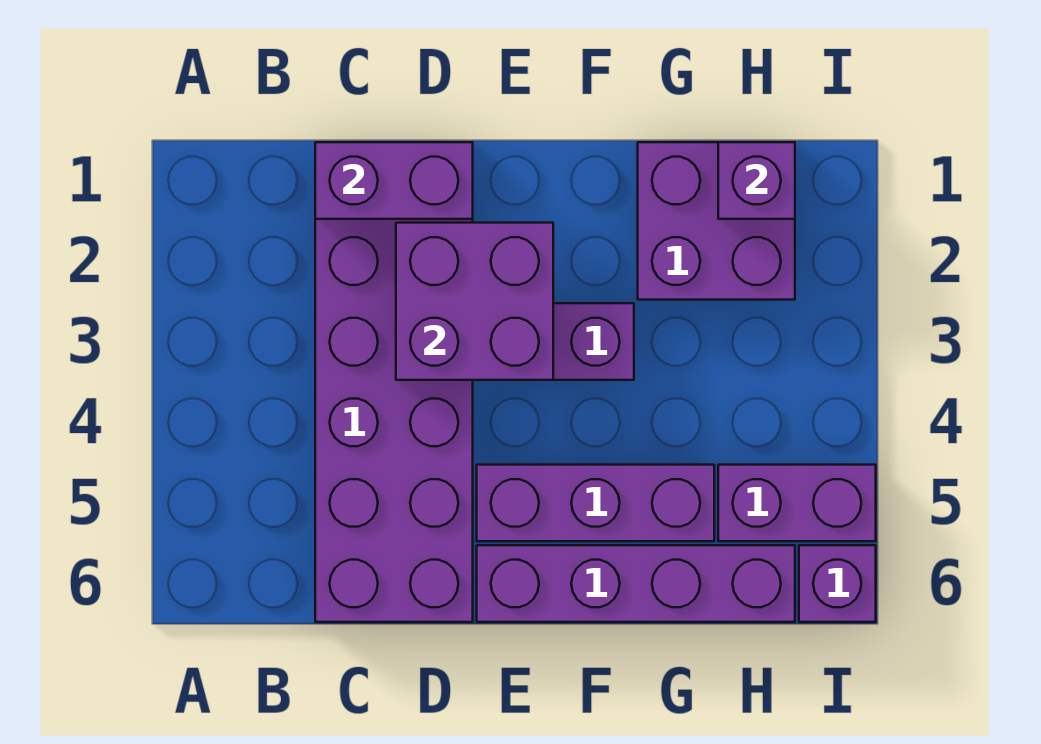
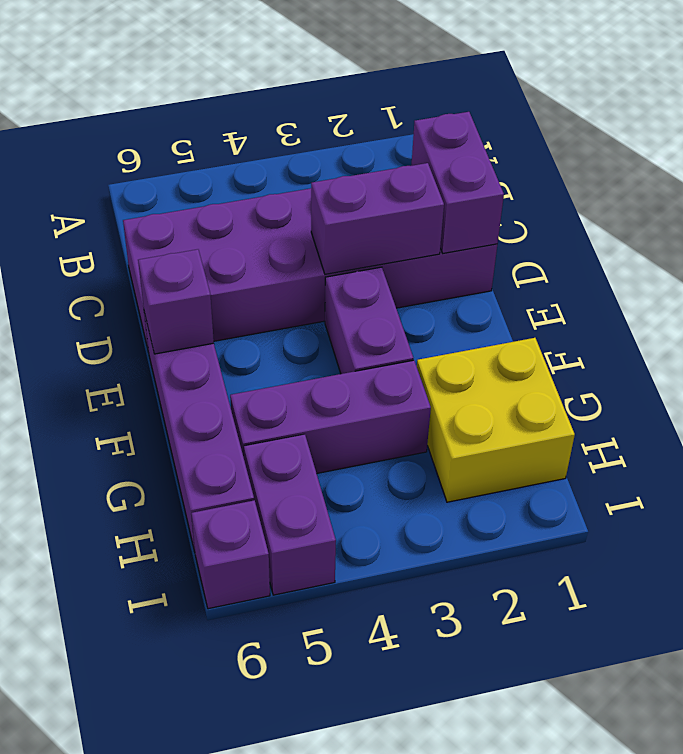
purple brick D2:E3 level 2 -> purple brick D2:D3 level 2
purple brick E5:G5 level 1 -> purple brick G3:G5 level 1
purple brick G1:H2 level 1 -> yellow brick G1:H2 level 1
purple brick H1 level 2 -> purple brick E6 level 2

